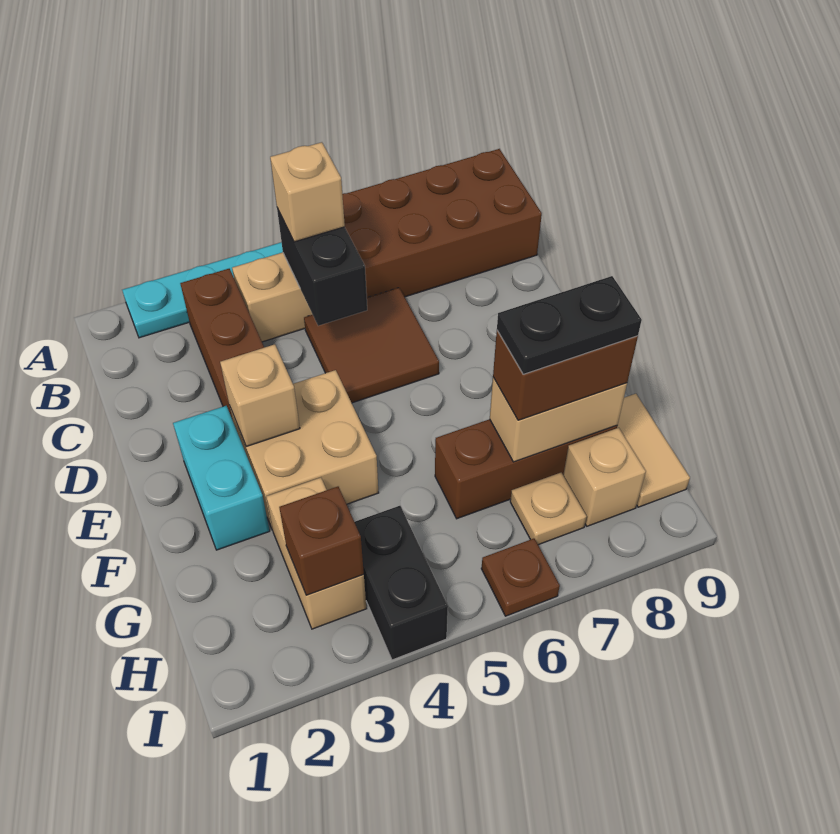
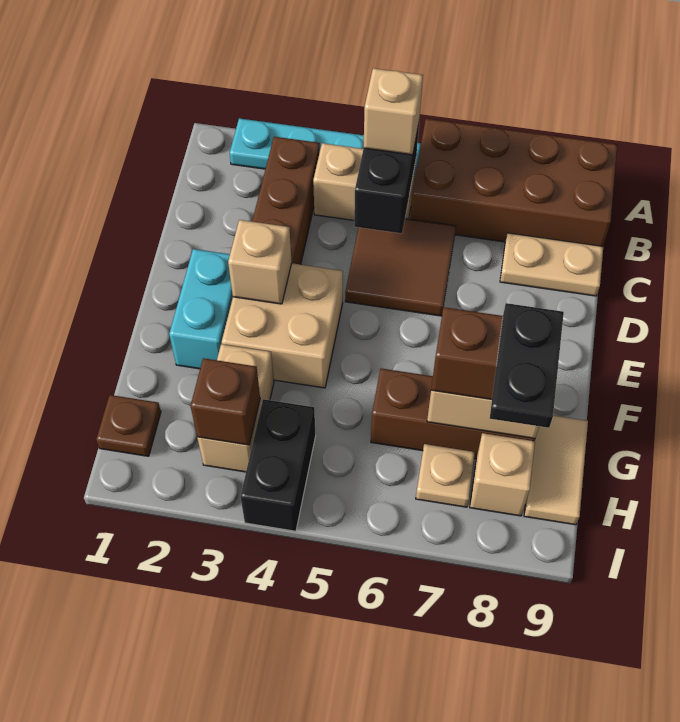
none -> tan plate C8:C9 level 1
black plate G7:G8 level 4 -> black plate G8:H8 level 4
brown plate I6 level 1 -> brown plate H1 level 1

